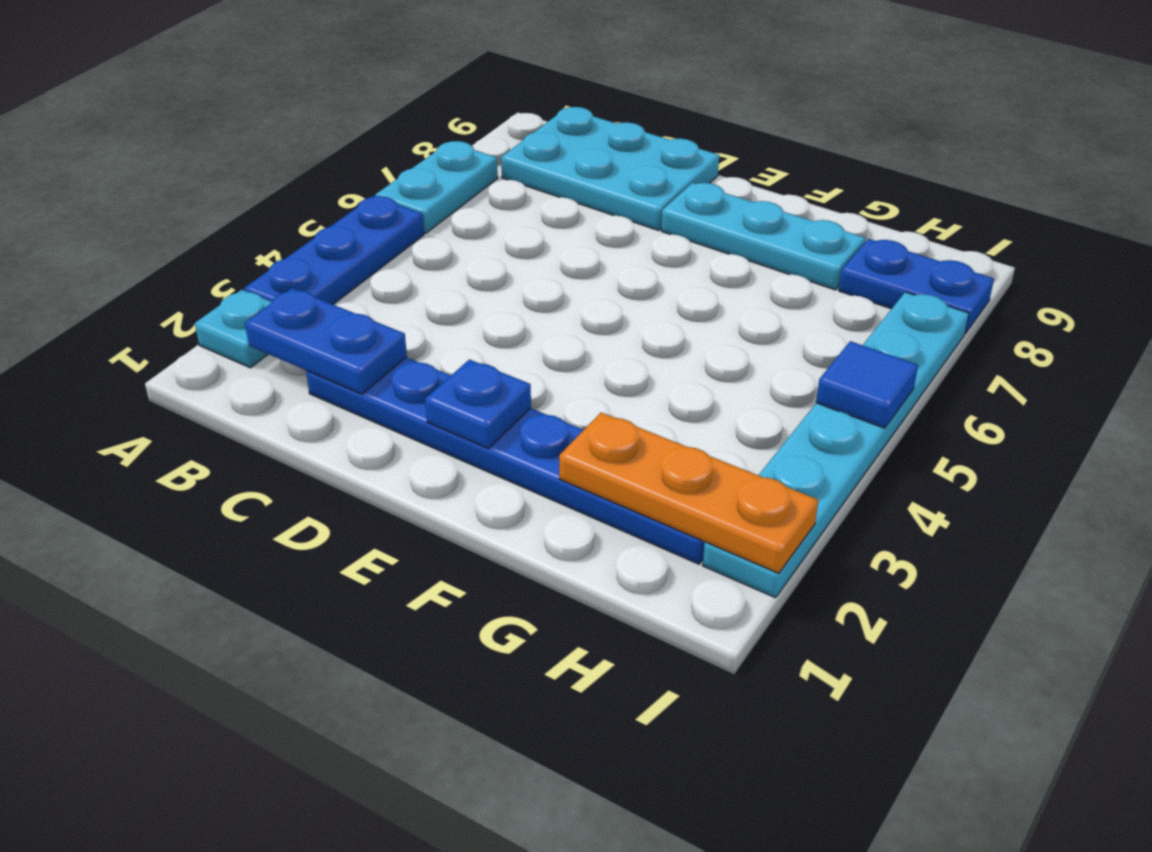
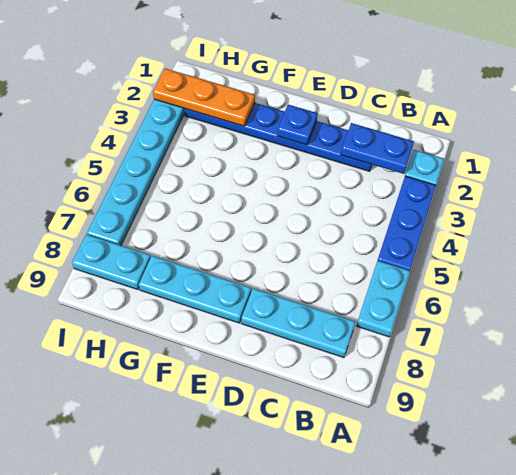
cyan plate B8:D9 level 1 -> cyan plate B8:D8 level 1
blue plate H8:I8 level 1 -> cyan plate H8:I8 level 1
blue tile I5 level 2 -> none

